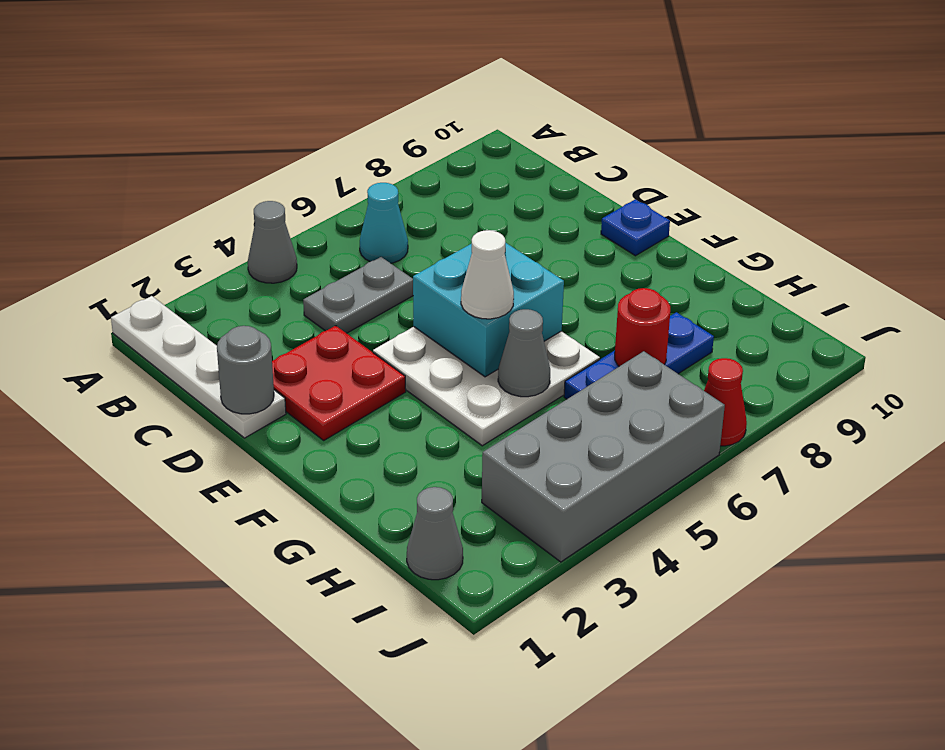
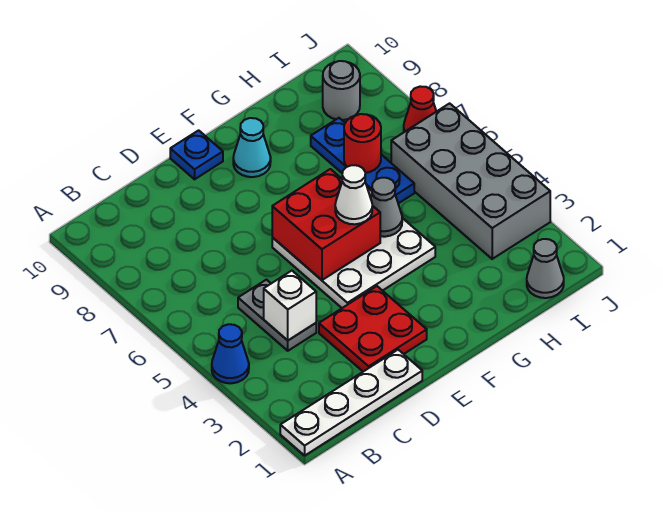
grey cone A4 level 1 -> blue cone A4 level 1
cyan cone B6 level 1 -> cyan cone F9 level 1
none -> white brick C4 level 2
grey round brick D1 level 2 -> grey round brick I9 level 1
cyan brick E5:F6 level 2 -> red brick E5:F6 level 2

